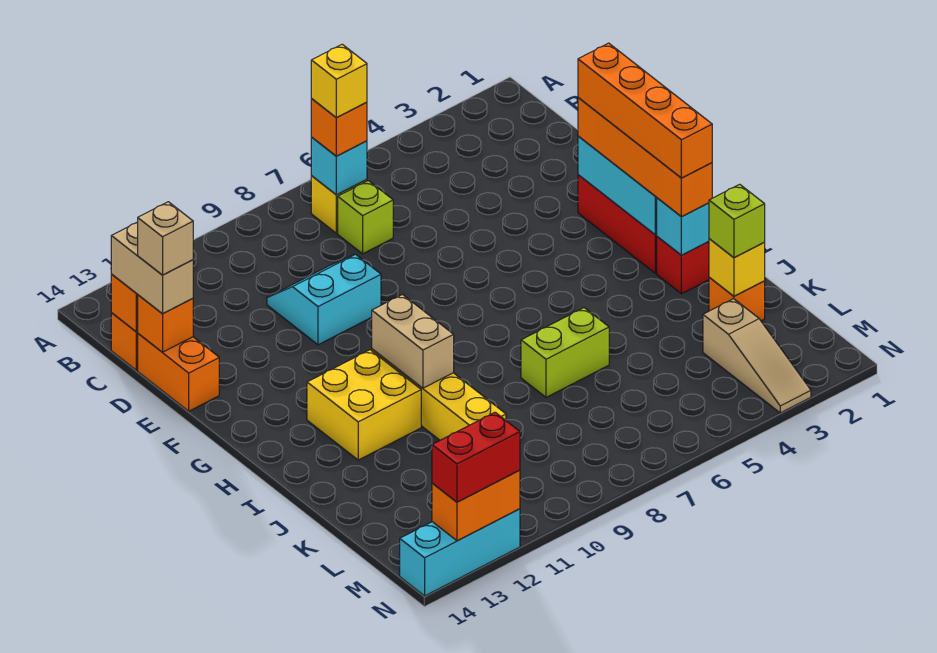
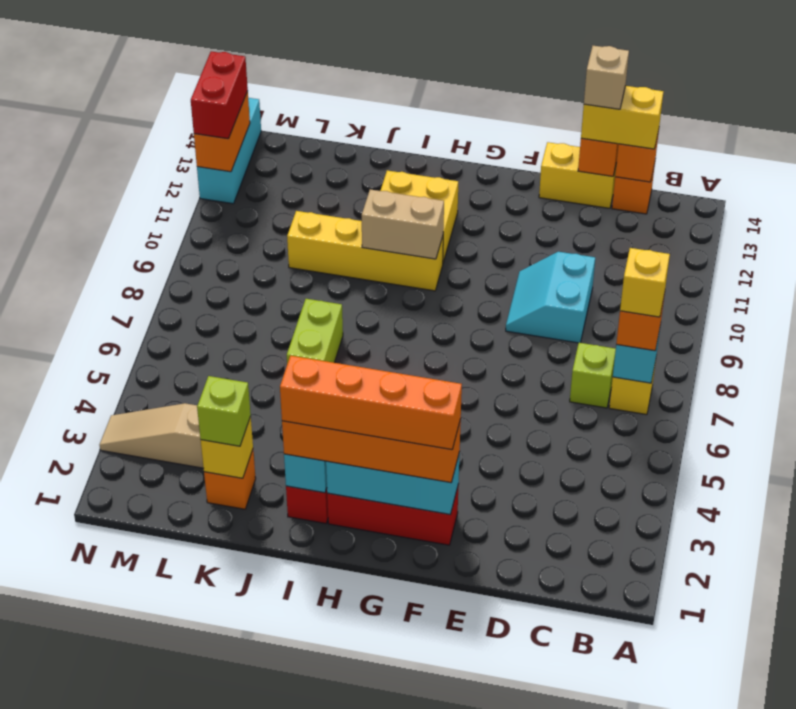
tan brick C14:D14 level 3 -> yellow brick C14:D14 level 3
cyan slope D9:E10 level 1 top E -> cyan slope D9:E10 level 1 top D
orange brick D14:E14 level 1 -> yellow brick D14:E14 level 1

